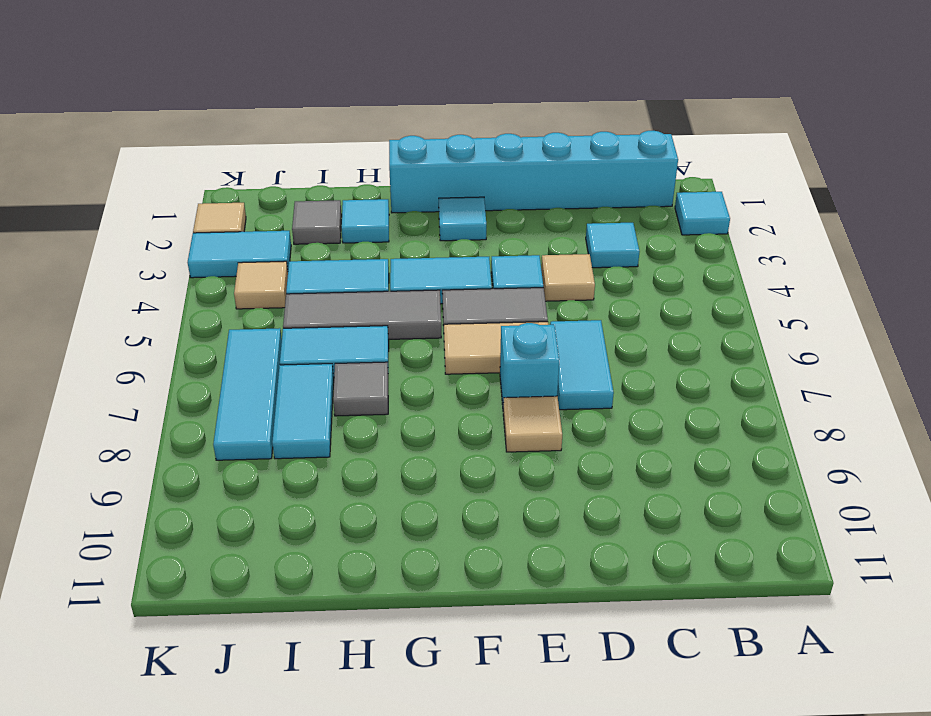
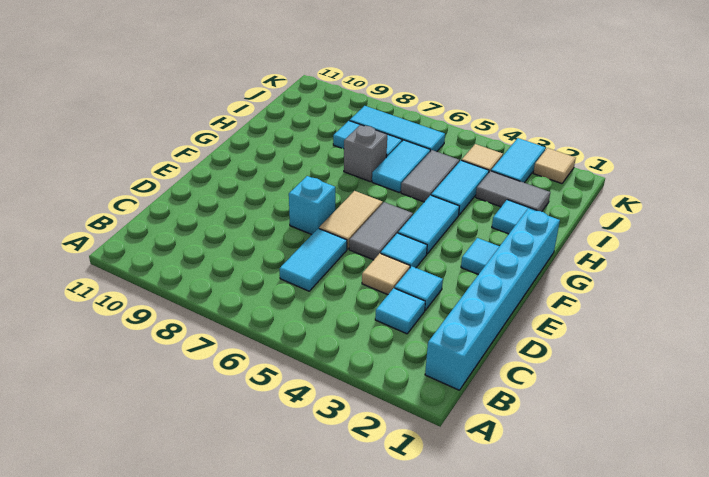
cyan tile A2 level 1 -> cyan tile D3 level 1
cyan tile D6:D7 level 1 -> cyan tile C6:D6 level 1
tan tile E8 level 1 -> none
grey tile G5:I5 level 1 -> grey tile H5:I5 level 1
grey tile H7 level 1 -> grey brick H7 level 1
grey tile I2 level 1 -> grey tile I2:I3 level 1

